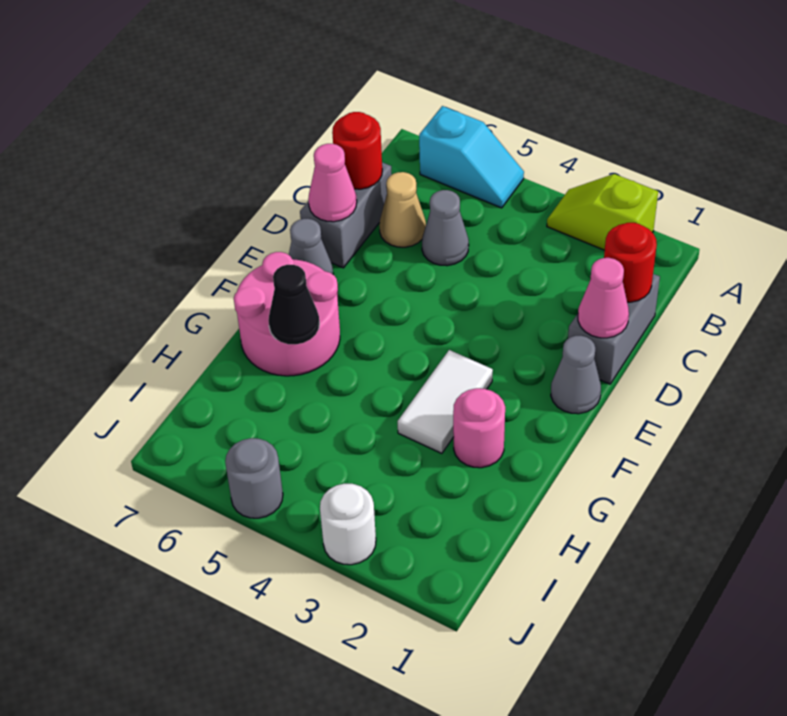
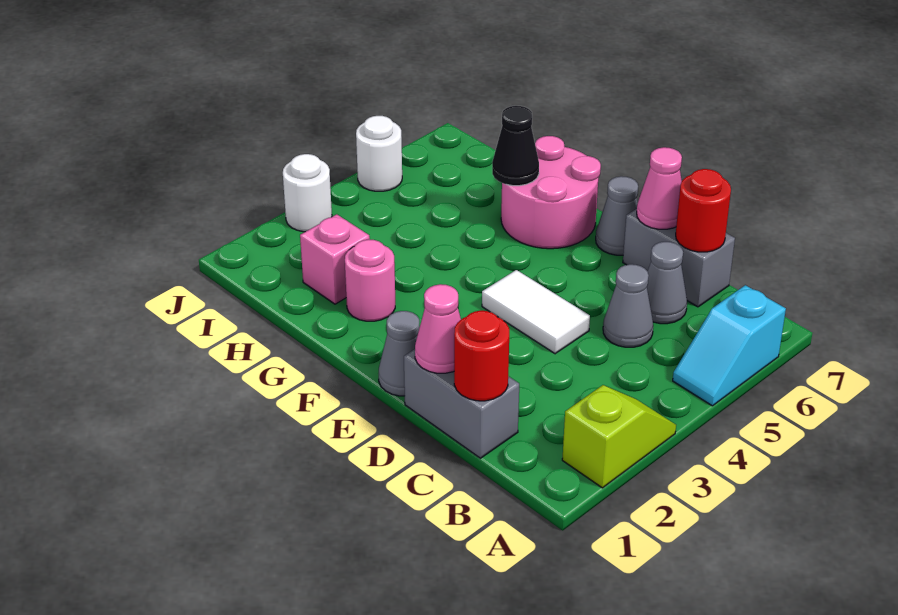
tan cone C6 level 1 -> grey cone C6 level 1
white tile F3:G3 level 1 -> white tile D4:E4 level 1
none -> pink brick H2 level 1
grey round brick J5 level 1 -> white round brick J5 level 1

